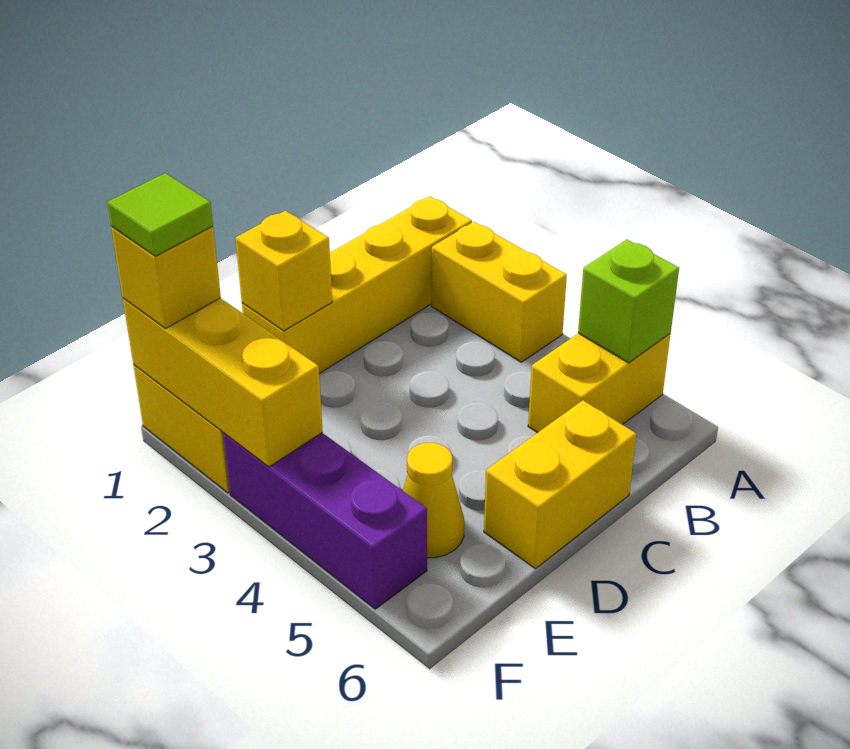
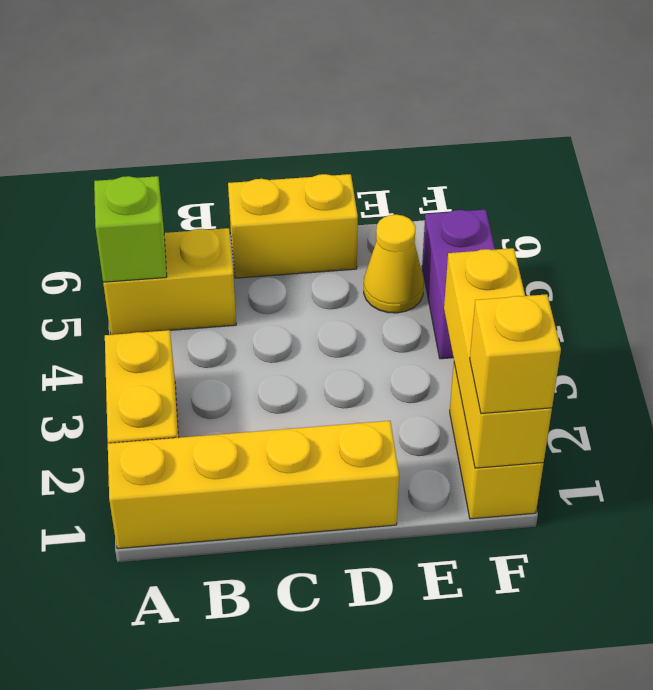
yellow brick D1 level 2 -> none
lime tile F1 level 4 -> none
purple brick F3:F5 level 1 -> purple brick F4:F5 level 1

